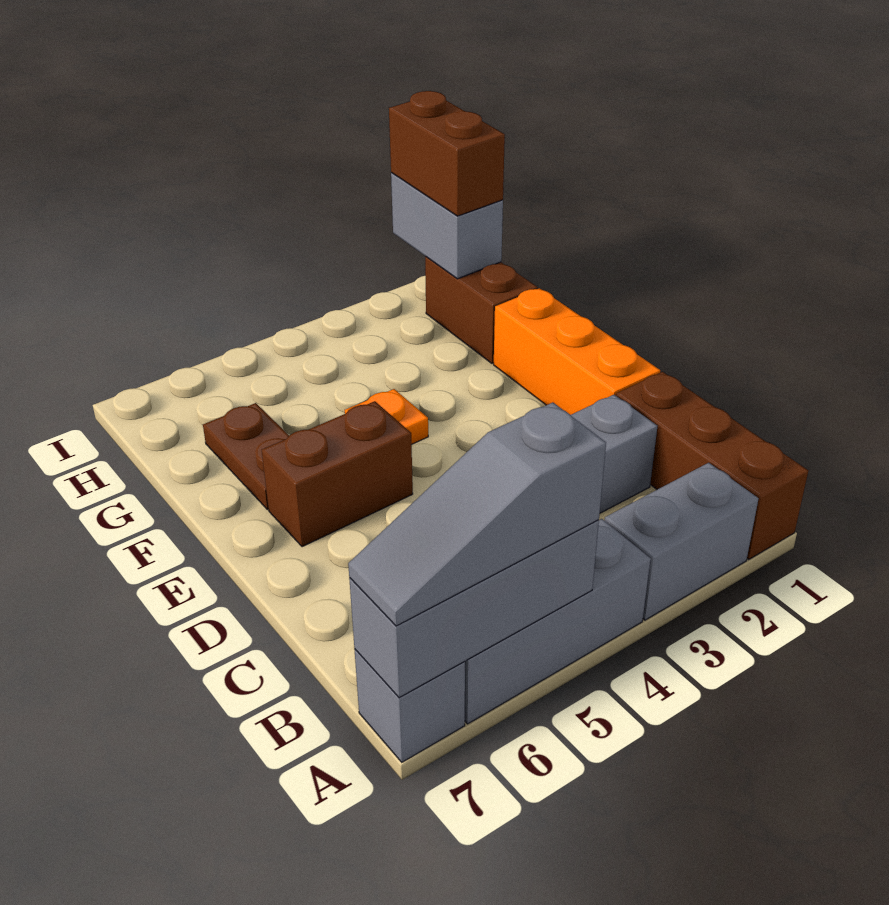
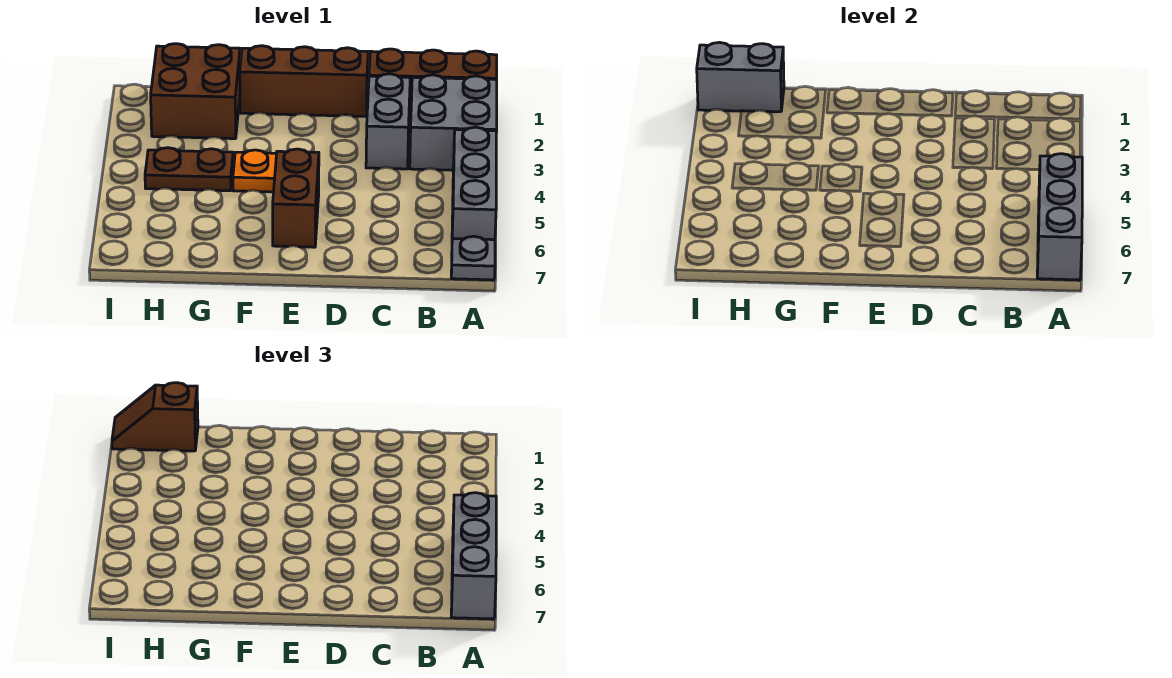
grey brick A2:A3 level 1 -> grey brick A2:B3 level 1
grey slope A5:A7 level 3 top 5 -> grey brick A5:A7 level 3
grey brick A7 level 1 -> grey plate A7 level 1
orange brick D1:F1 level 1 -> brown brick D1:F1 level 1
brown plate F6:G6 level 1 -> brown plate G4:H4 level 1
brown brick G1:H1 level 1 -> brown brick G1:H2 level 1
brown brick H1:I1 level 3 -> brown slope H1:I1 level 3 top H

